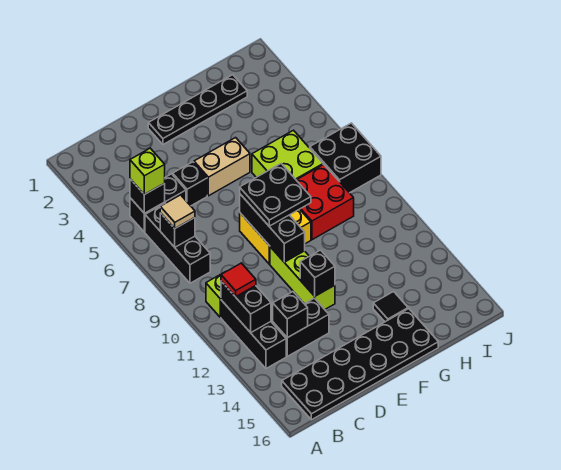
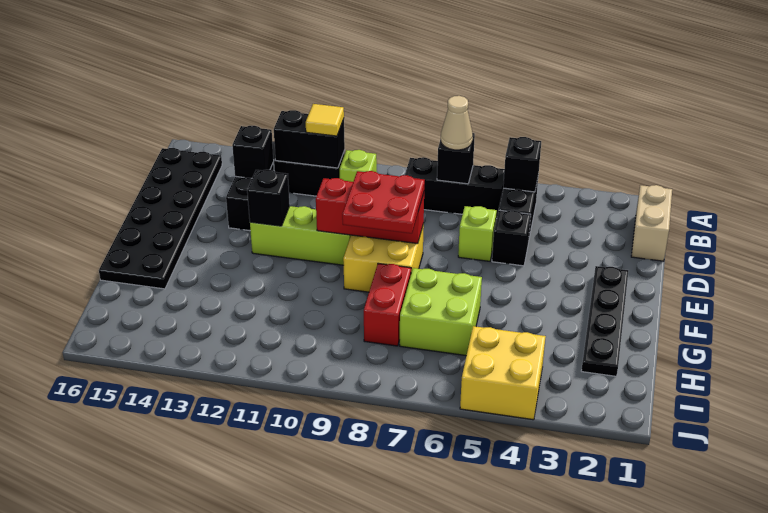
lime brick B5 level 3 -> lime brick D6 level 1
tan tile B7 level 3 -> tan cone B7 level 3
red tile B11 level 3 -> yellow tile B11 level 3
tan brick E5:F5 level 1 -> tan brick B1:C1 level 1
black brick E8:E10 level 2 -> red brick E8:E10 level 2
black plate E8:F9 level 3 -> red plate E8:F9 level 3
red brick G8:H9 level 1 -> red brick G8:H8 level 1
black tile G14 level 1 -> none
none -> yellow brick I4:J5 level 1
black brick I7:J8 level 1 -> none

